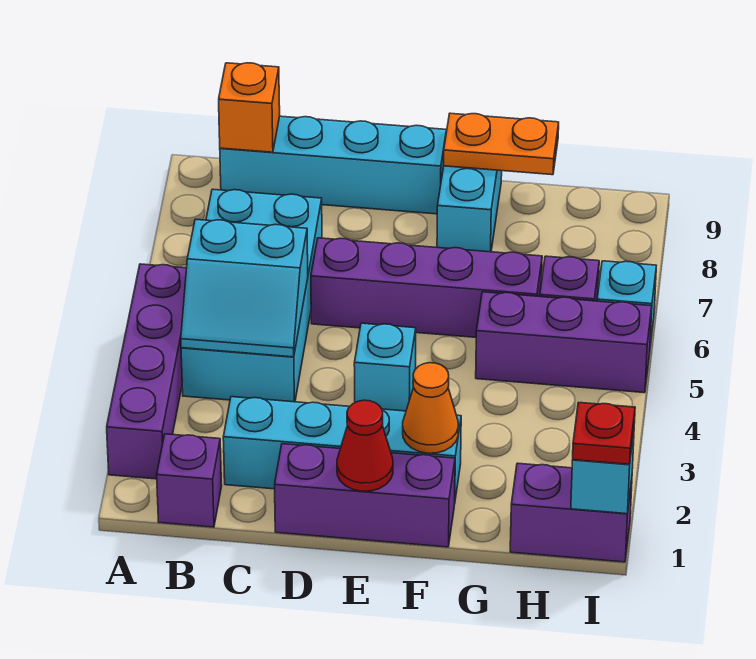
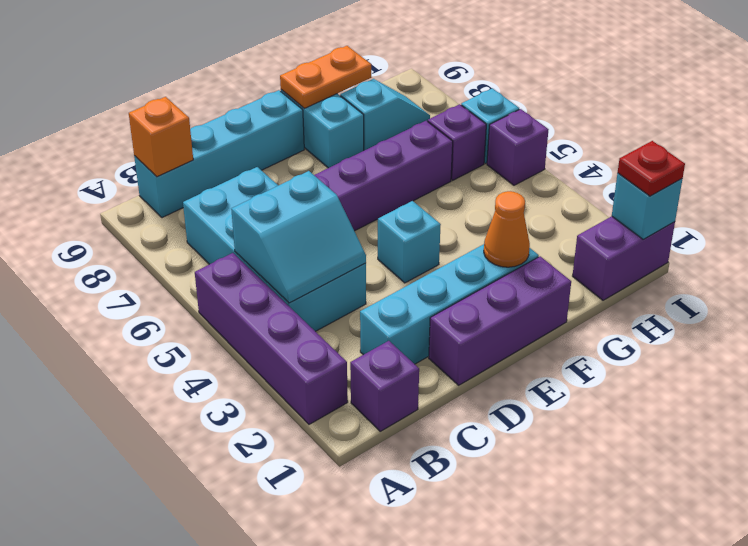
red cone E1 level 2 -> none
purple brick G5:I5 level 1 -> purple brick I5 level 1
none -> cyan slope G8:H8 level 1 top G

